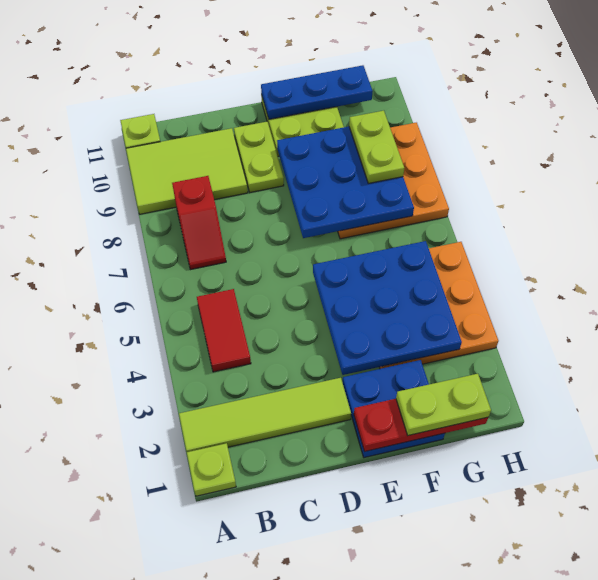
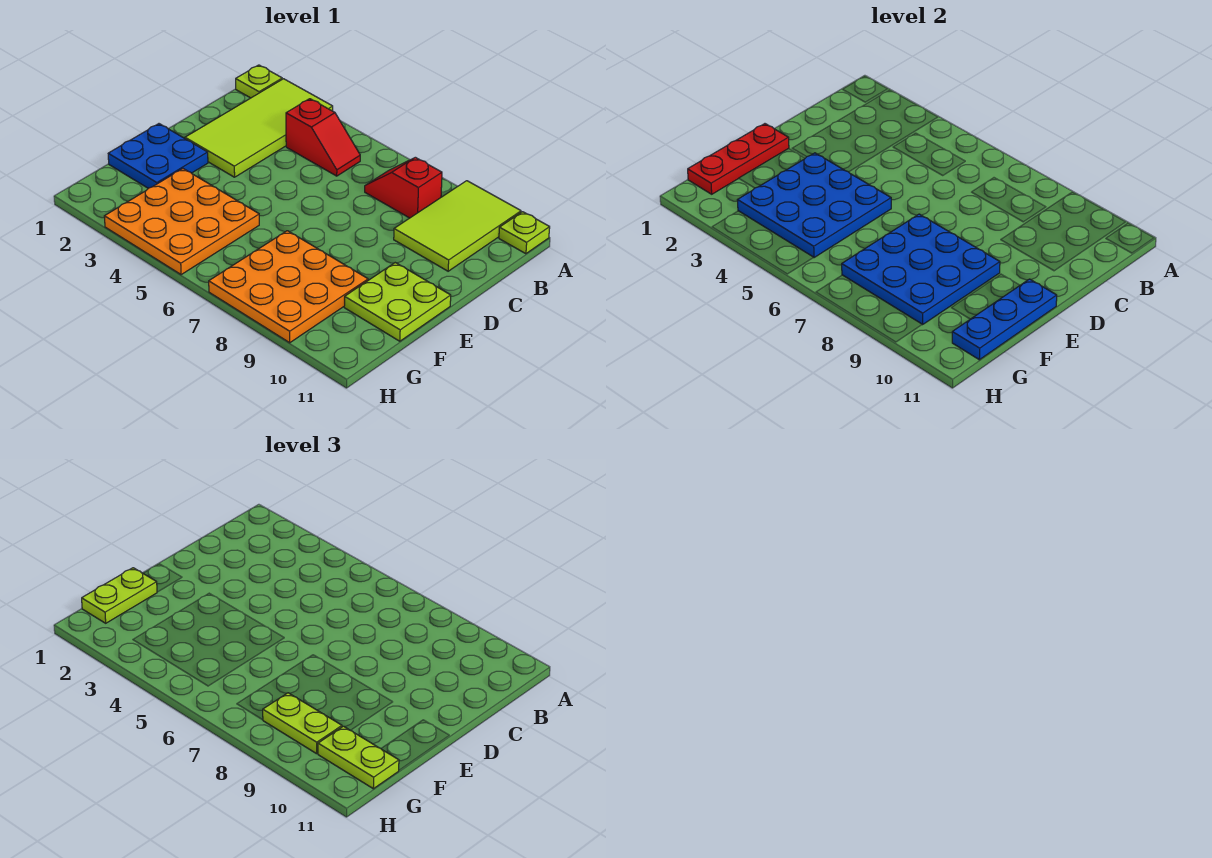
lime tile A2:D2 level 1 -> lime tile A2:D3 level 1
red tile B4:B5 level 1 -> red slope B4:B5 level 1 top 4
lime plate D9:D10 level 1 -> lime plate G10:G11 level 3

